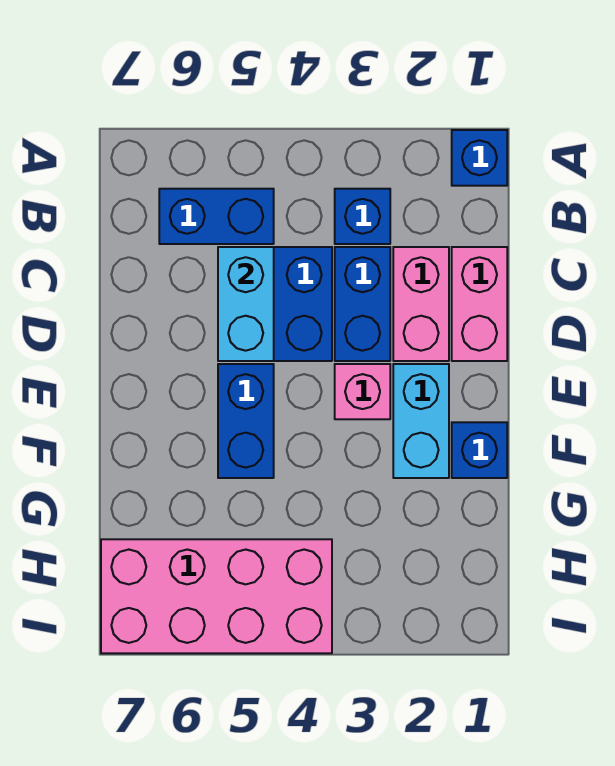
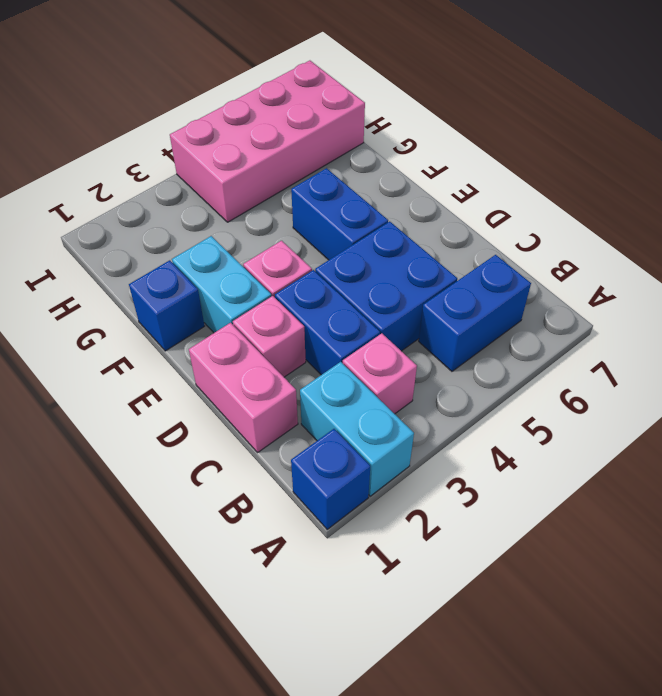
blue brick B3 level 1 -> pink brick B3 level 1
pink brick C2:D2 level 1 -> pink brick D2 level 1
cyan brick C5:D5 level 2 -> cyan brick A2:B2 level 1

